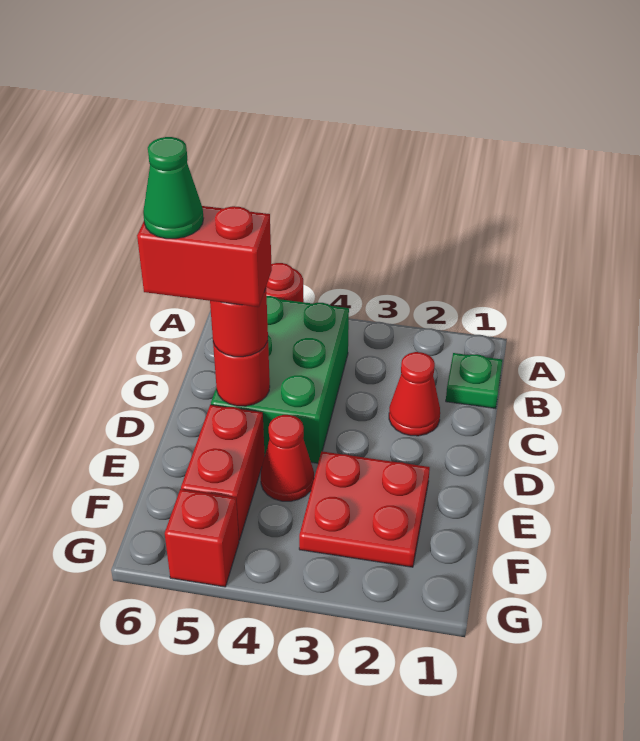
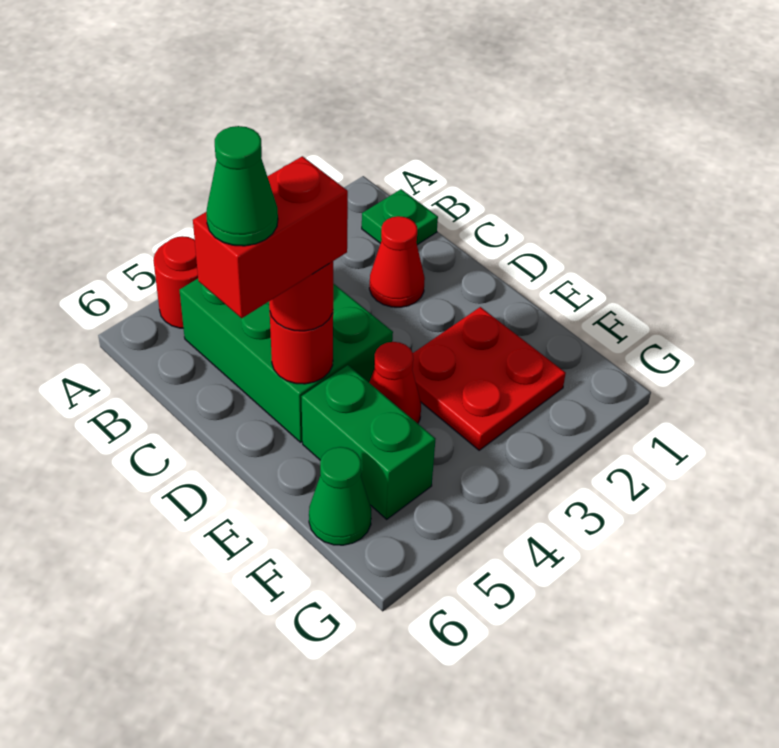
red brick E5:F5 level 1 -> green brick E5:F5 level 1
none -> green cone F6 level 1
red brick G5 level 1 -> none

